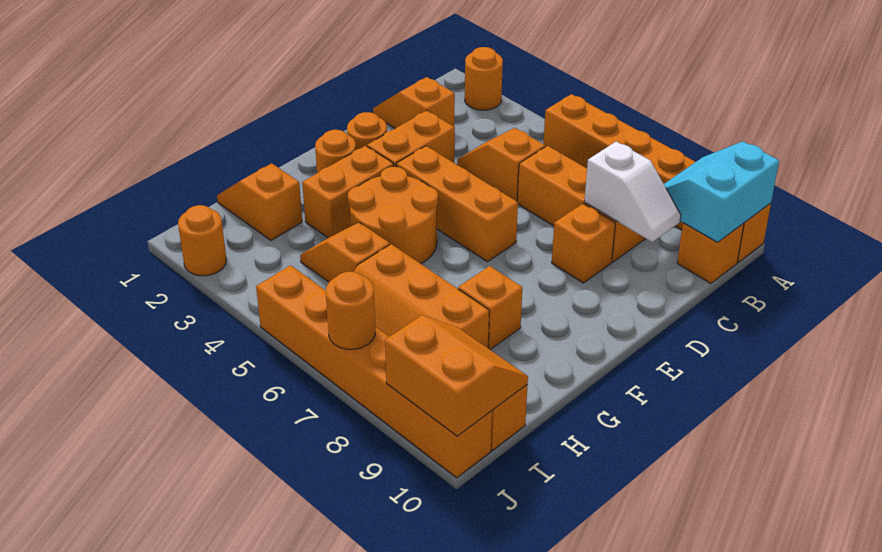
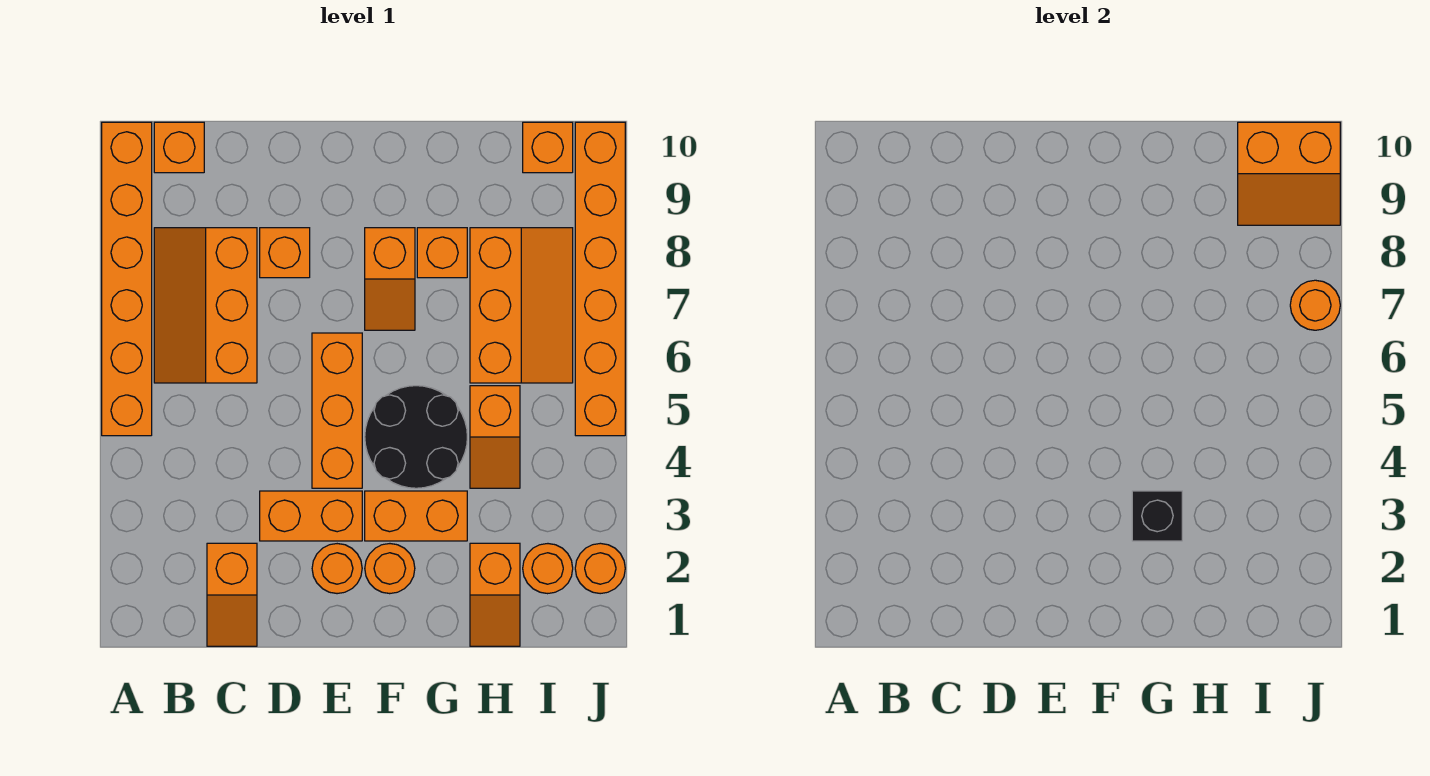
orange round brick A2 level 1 -> orange round brick I2 level 1
cyan slope A9:B10 level 2 top 10 -> none
orange slope C4:C5 level 1 top 5 -> orange slope F7:F8 level 1 top 8
white slope C8:C9 level 2 top 8 -> none
orange round brick F4:G5 level 1 -> black round brick F4:G5 level 1
none -> black brick G3 level 2
orange slope I9:J10 level 2 top J -> orange slope I9:J10 level 2 top 10

